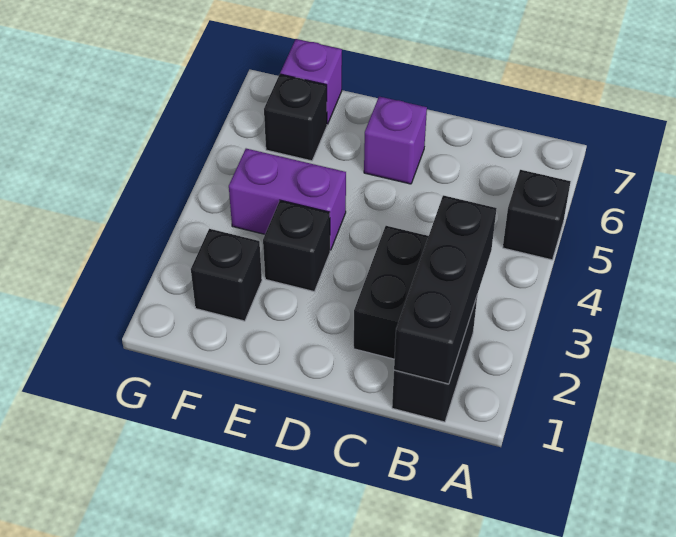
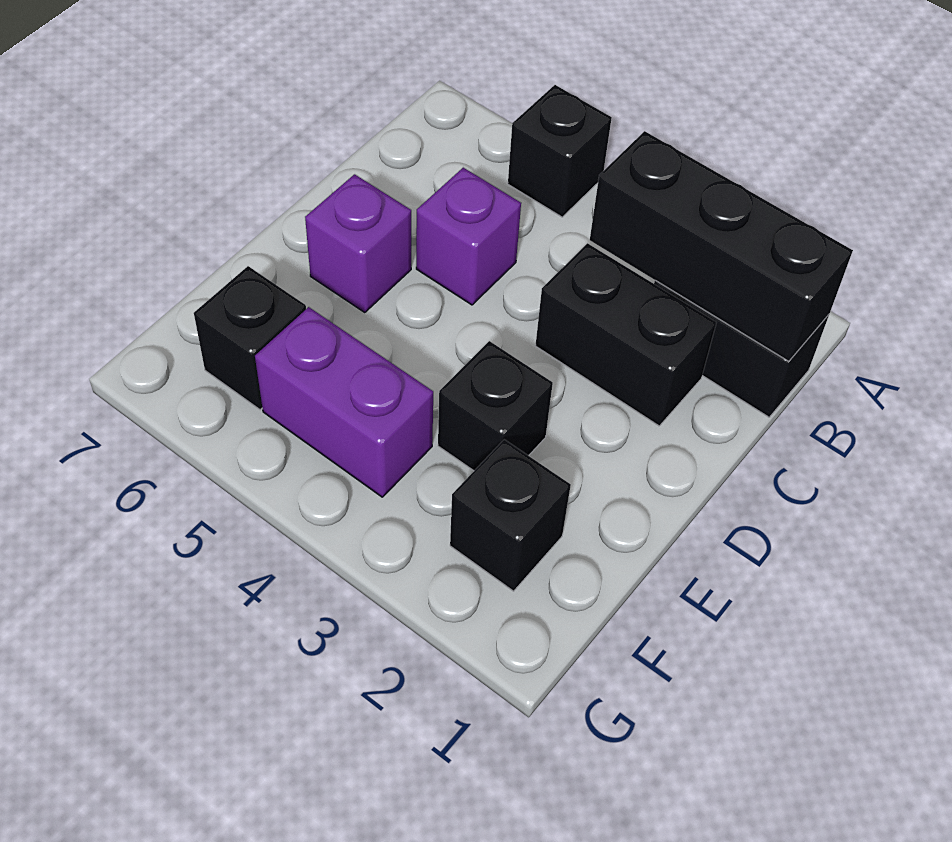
purple brick E4:F4 level 1 -> purple brick F4:F5 level 1
purple brick F7 level 1 -> purple brick C5 level 1

